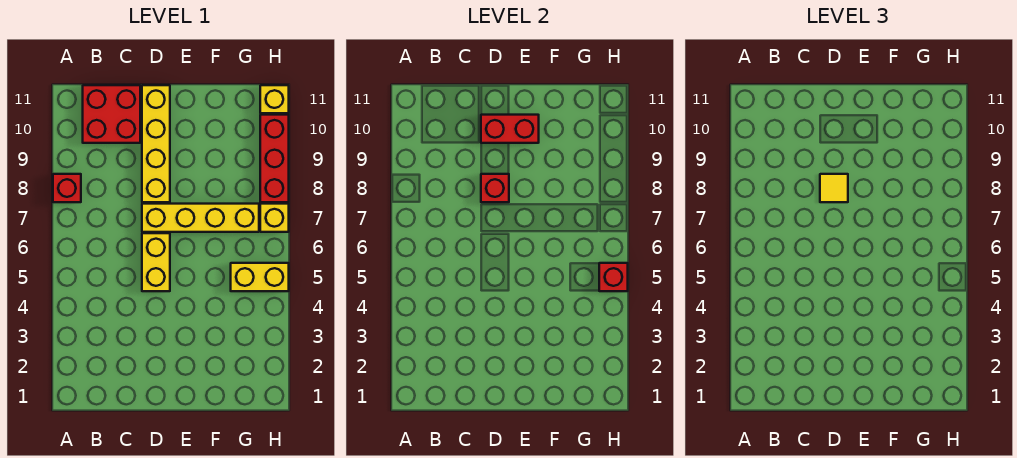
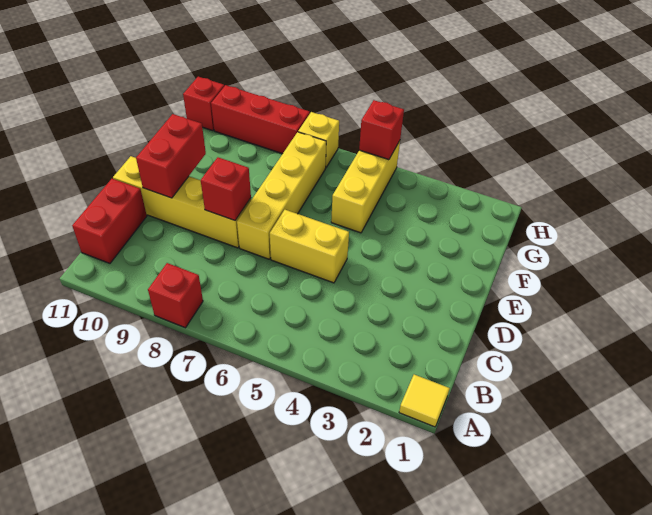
red brick B10:C11 level 1 -> red brick B11:C11 level 1
yellow tile D8 level 3 -> yellow tile A1 level 1
yellow brick G5:H5 level 1 -> yellow brick F5:H5 level 1
yellow brick H11 level 1 -> red brick H11 level 1

